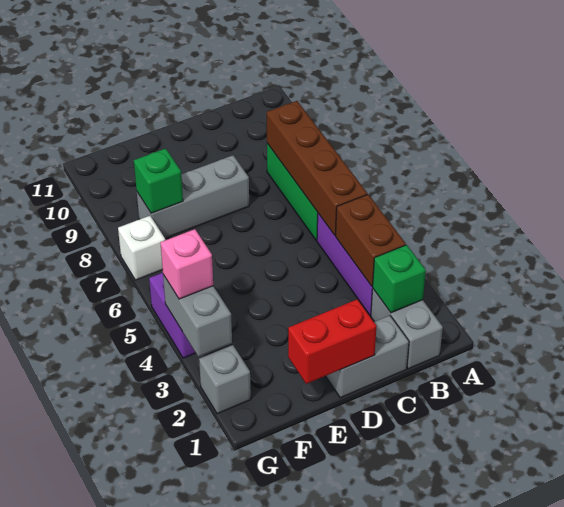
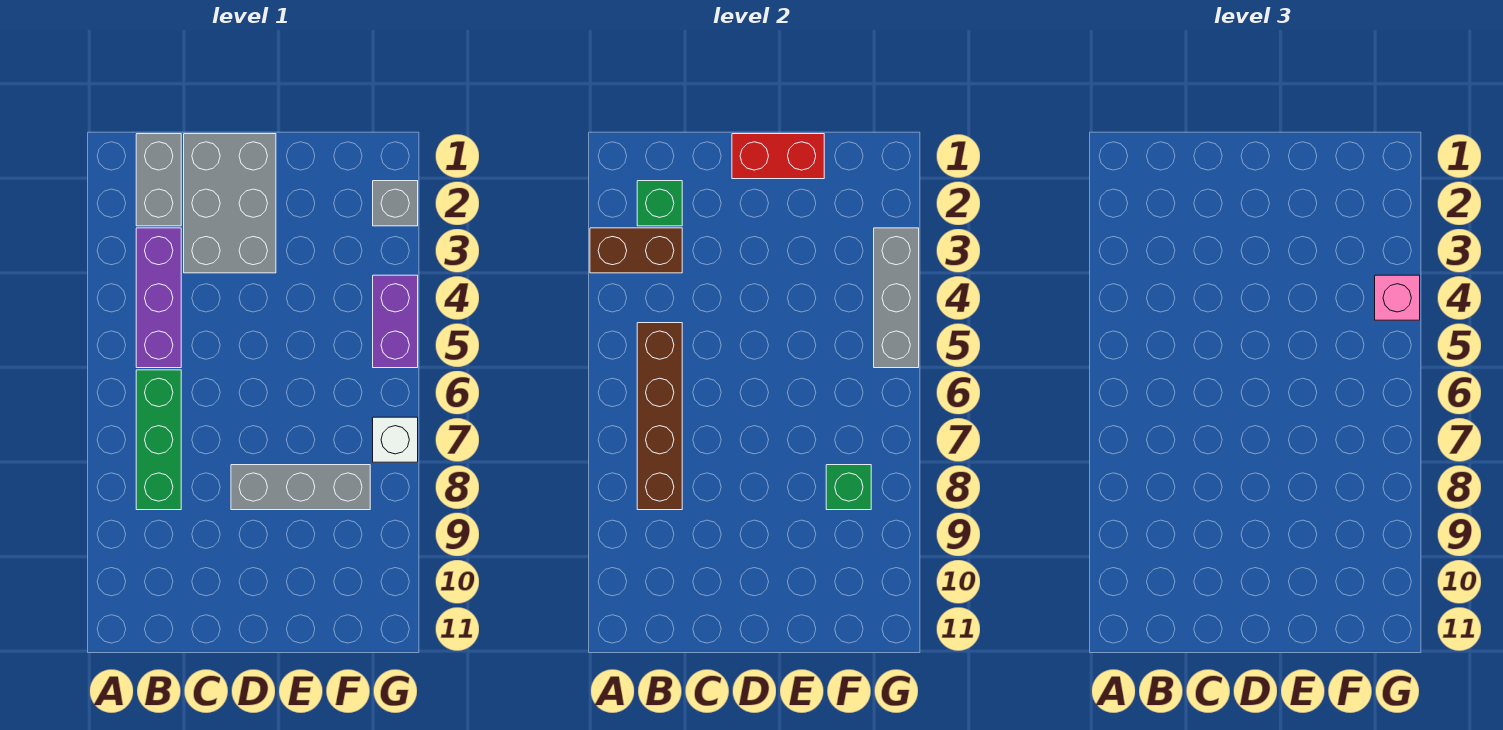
brown brick B3:B4 level 2 -> brown brick A3:B3 level 2
grey brick C1:D1 level 1 -> grey brick C1:D3 level 1
grey brick G3:G4 level 2 -> grey brick G3:G5 level 2

